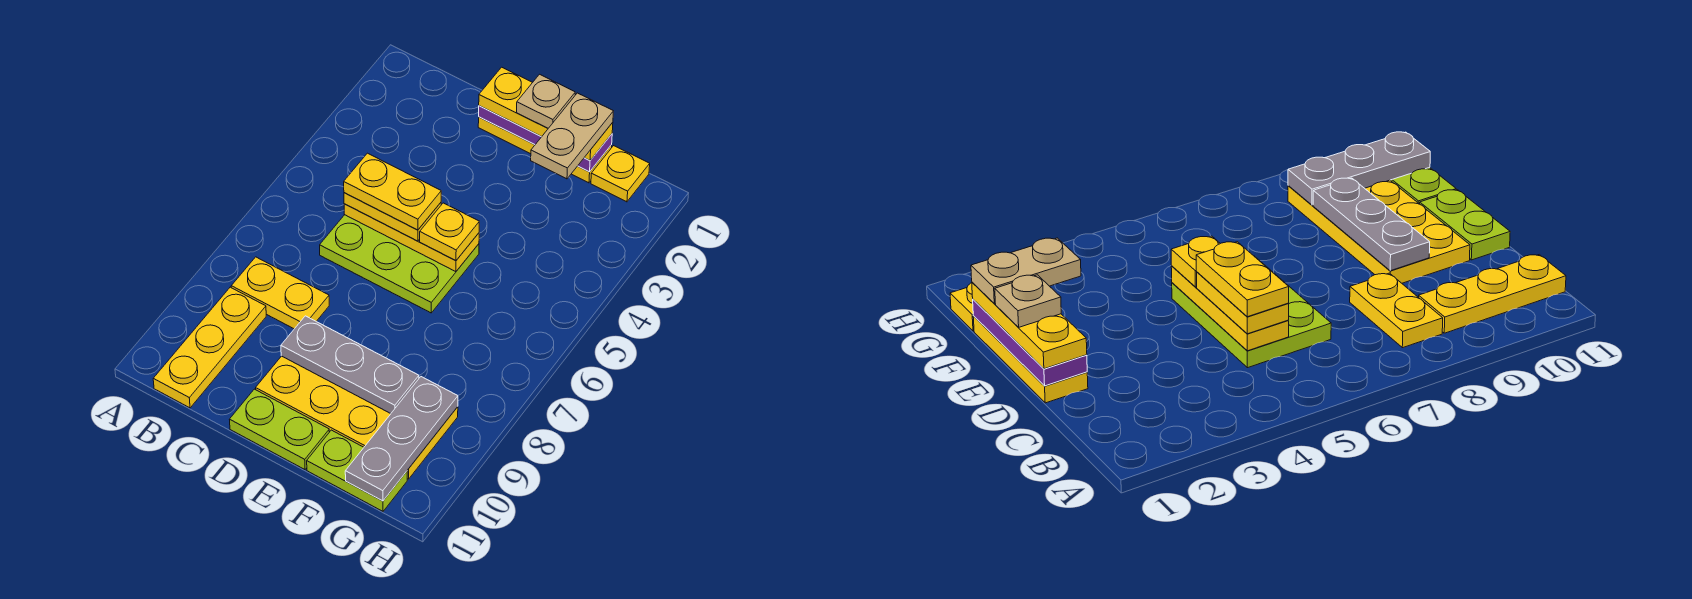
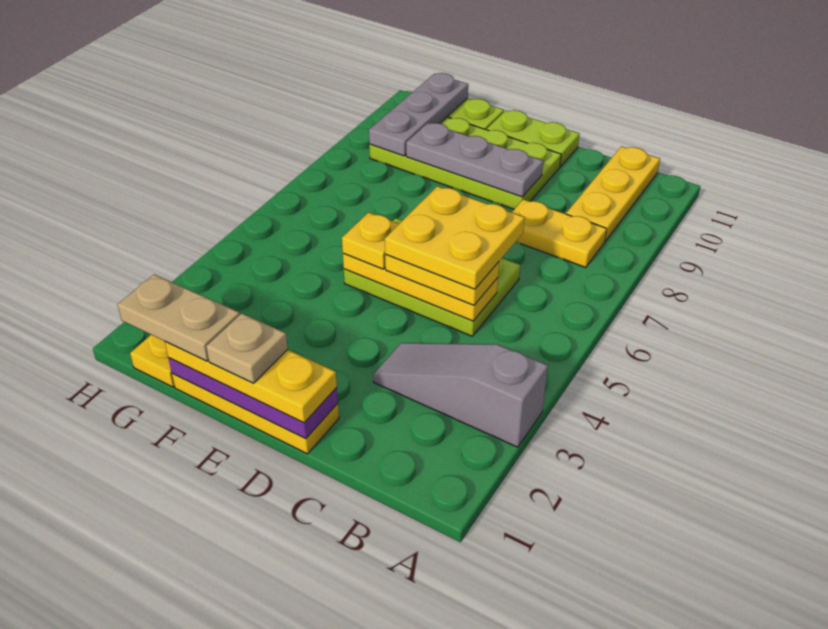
none -> grey slope A3:C3 level 1 top A
yellow plate C5:D5 level 4 -> yellow plate C5:D6 level 4
yellow plate D9:G10 level 1 -> lime plate D9:G10 level 1
tan plate F1:F2 level 4 -> tan plate F1:G1 level 4

